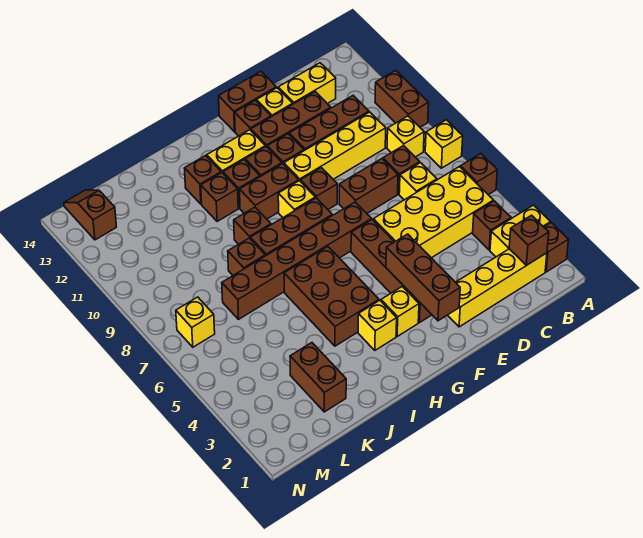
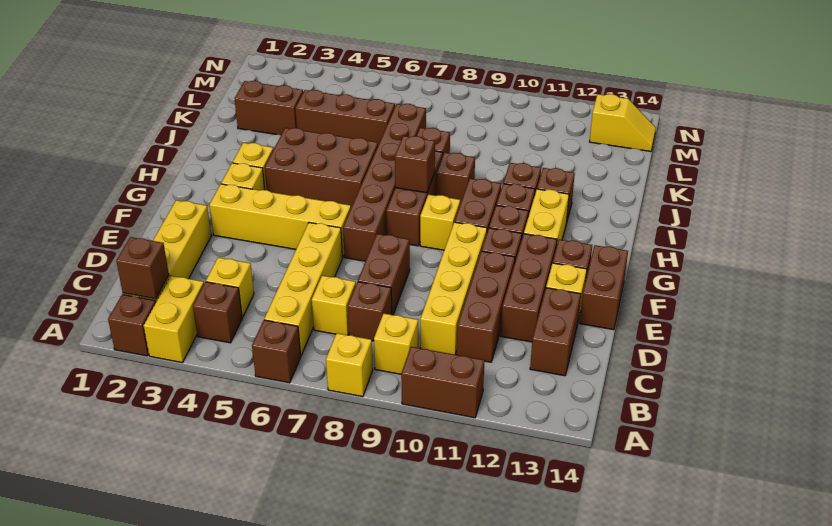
yellow brick B5:E6 level 1 -> yellow brick B6:E6 level 1
yellow brick C13:D13 level 1 -> brown brick C13:D13 level 1
brown brick F2:F4 level 2 -> brown brick K4:K6 level 1
brown brick F3:F6 level 1 -> yellow brick F3:F6 level 1
brown brick F9 level 1 -> brown brick H8 level 2
yellow brick M7 level 1 -> yellow brick C4 level 1
brown slope M13:M14 level 1 top 13 -> yellow slope M13:M14 level 1 top 13

